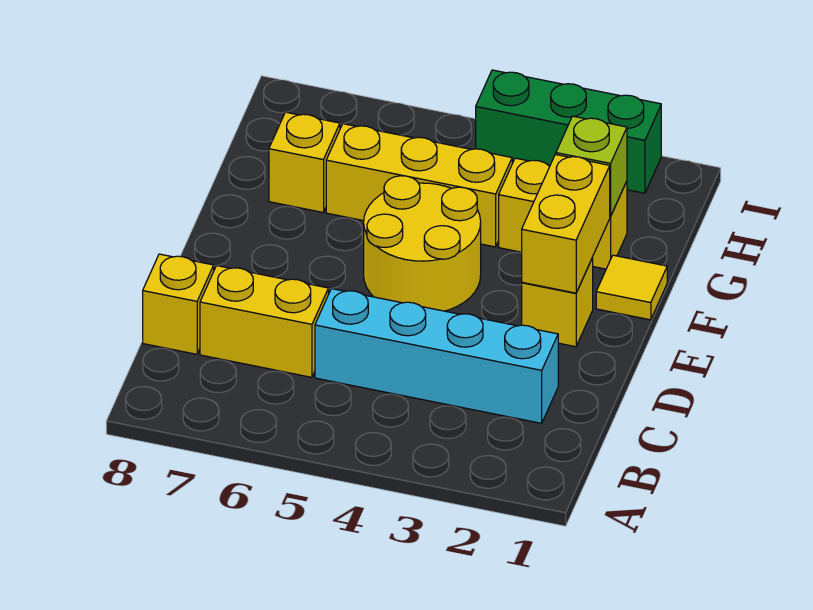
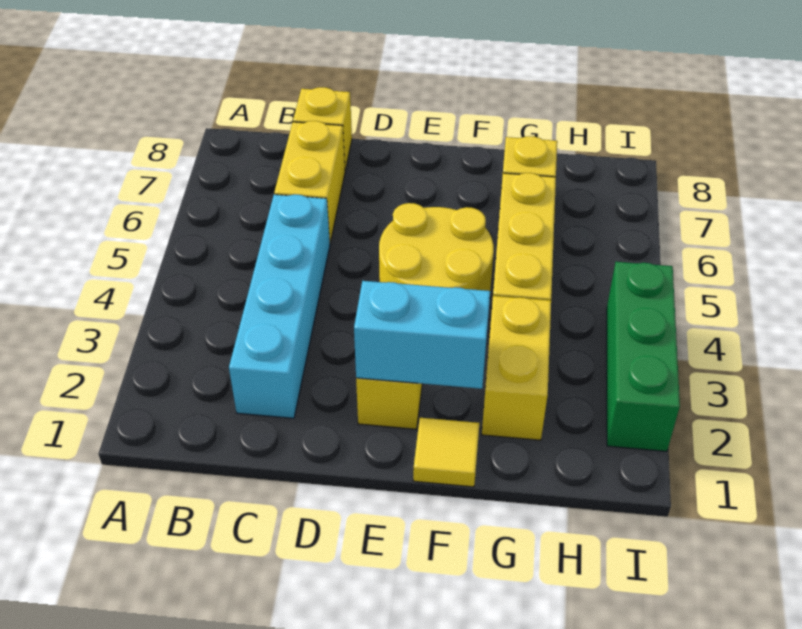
yellow brick E2:F2 level 2 -> cyan brick E2:F2 level 2
lime brick G2 level 2 -> none

